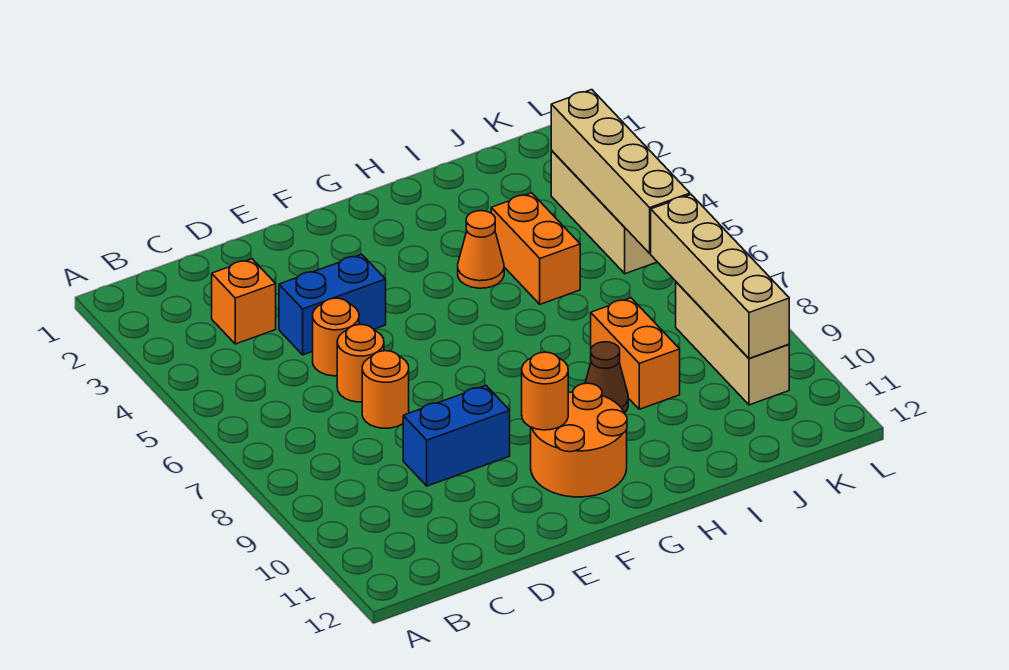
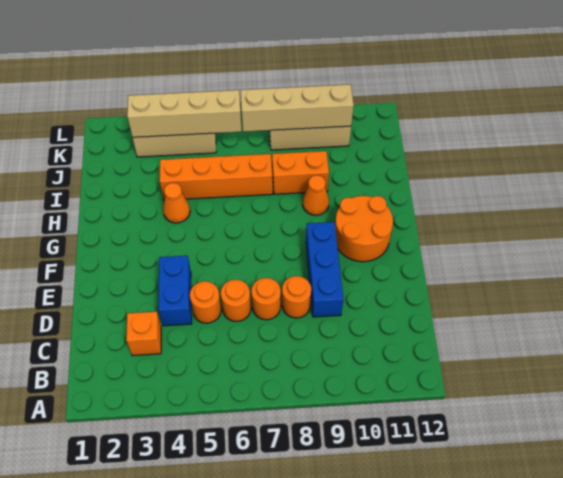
blue brick D9:E9 level 1 -> blue brick D9:F9 level 1
orange round brick F10 level 2 -> orange round brick D8 level 1
brown cone H9 level 1 -> orange cone H9 level 1
orange brick I4:I5 level 1 -> orange brick I4:I7 level 1

